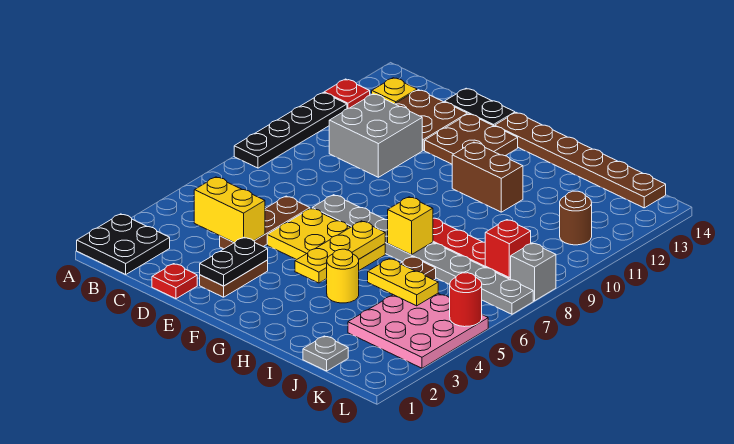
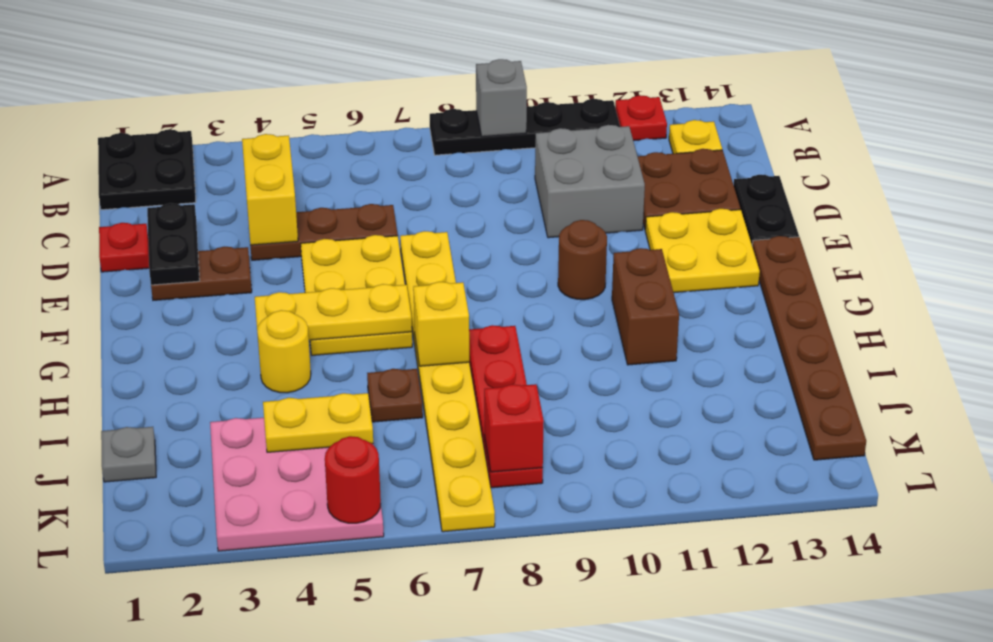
black plate E2:E3 level 2 -> black plate D2:E2 level 2
grey plate E7:L7 level 1 -> yellow plate E7:L7 level 1
brown plate E12:F13 level 1 -> yellow plate E12:F13 level 1
yellow plate I5:J5 level 2 -> yellow plate J4:J5 level 2
brown round brick K11 level 1 -> brown round brick F10 level 1
grey brick L8 level 1 -> grey brick A9 level 2

